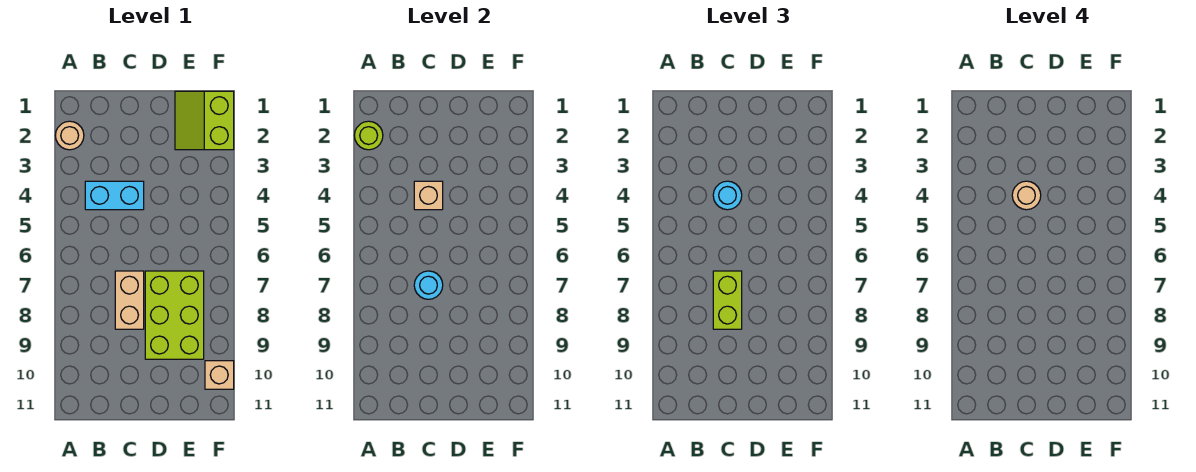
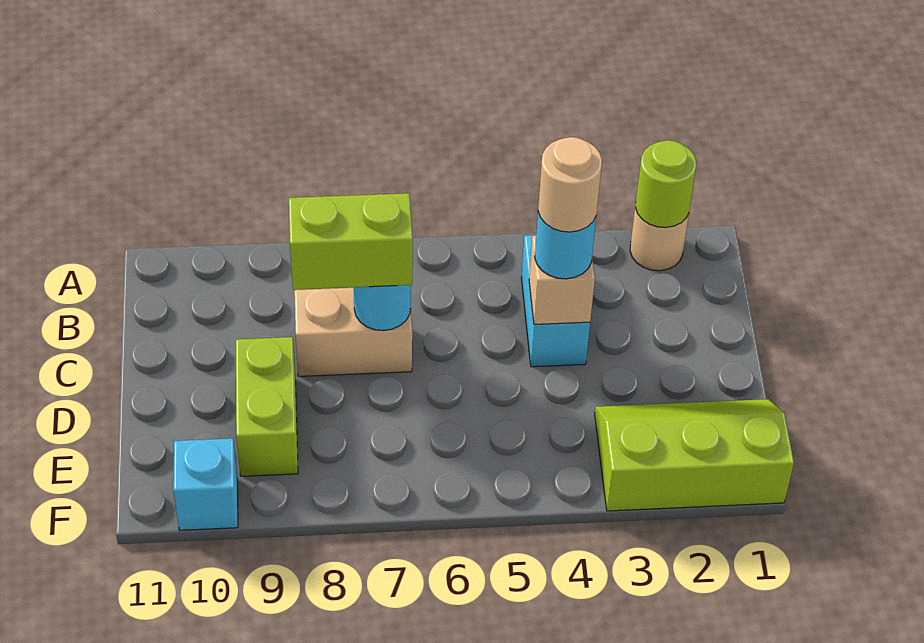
lime brick D7:E9 level 1 -> lime brick D9:E9 level 1
lime slope E1:F2 level 1 top F -> lime slope E1:F3 level 1 top F
tan brick F10 level 1 -> cyan brick F10 level 1

